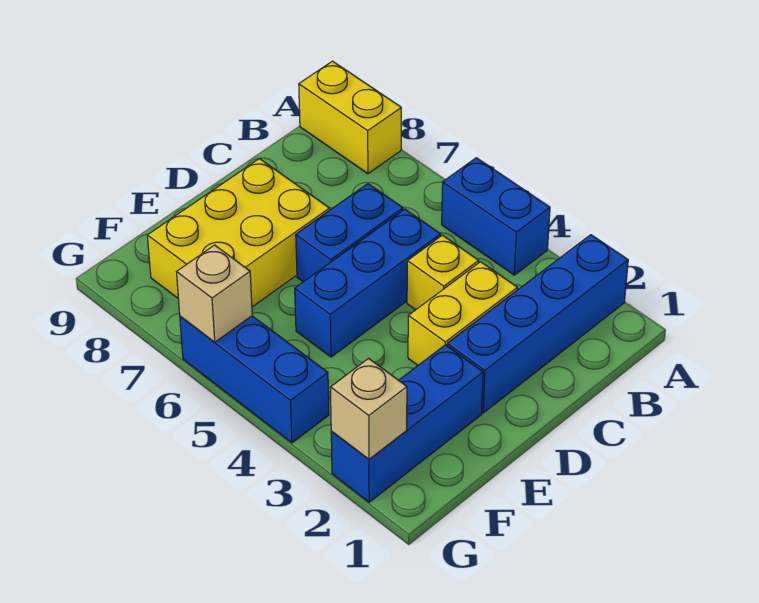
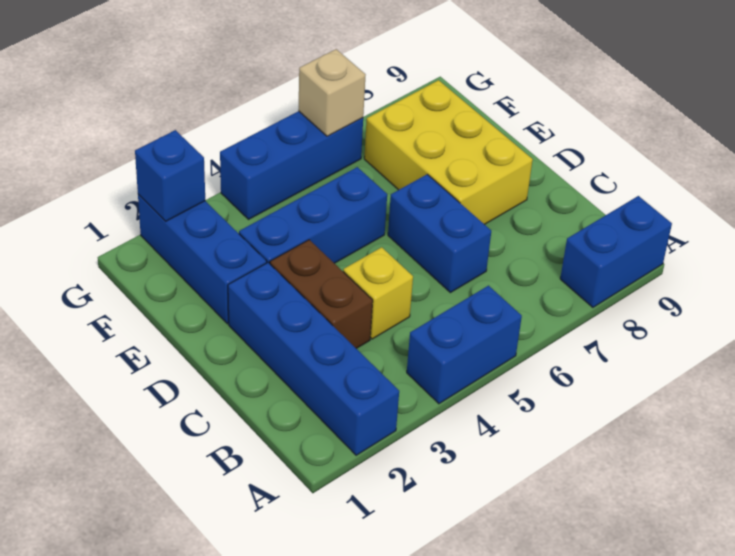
yellow brick A8:A9 level 1 -> blue brick A8:A9 level 1
yellow brick C3:D3 level 1 -> brown brick C3:D3 level 1
blue brick C5:E5 level 1 -> blue brick E3:E5 level 1
tan brick G2 level 2 -> blue brick G2 level 2

